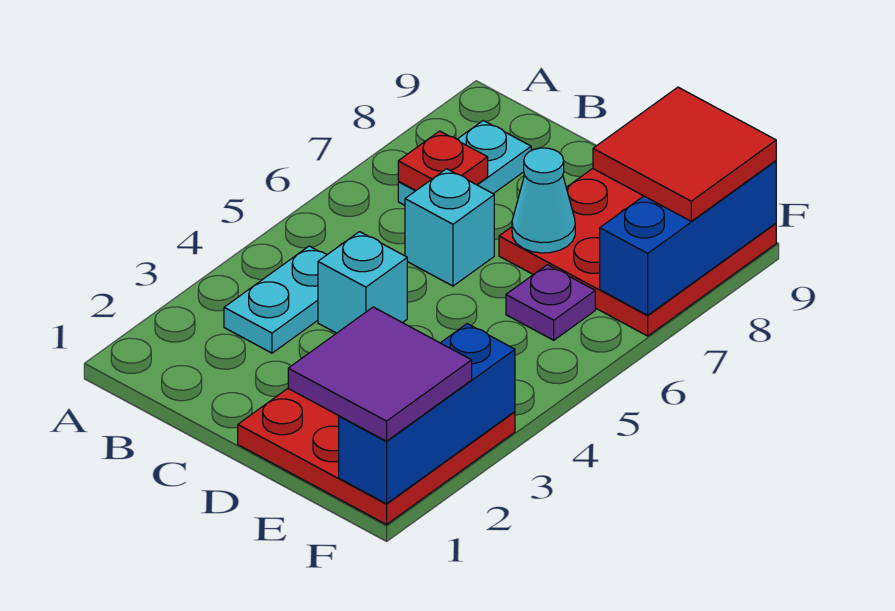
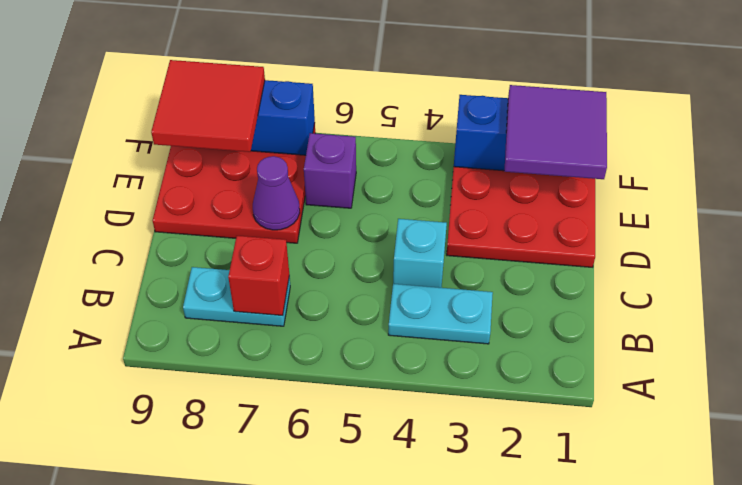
red plate B7 level 2 -> red brick B7 level 2
cyan brick C6 level 1 -> none
cyan cone D7 level 2 -> purple cone D7 level 2
purple plate E6 level 1 -> purple brick E6 level 1

